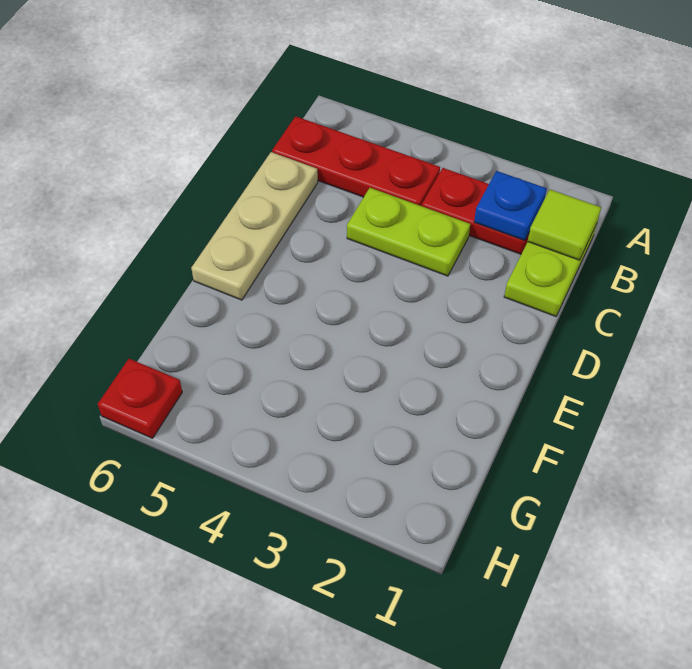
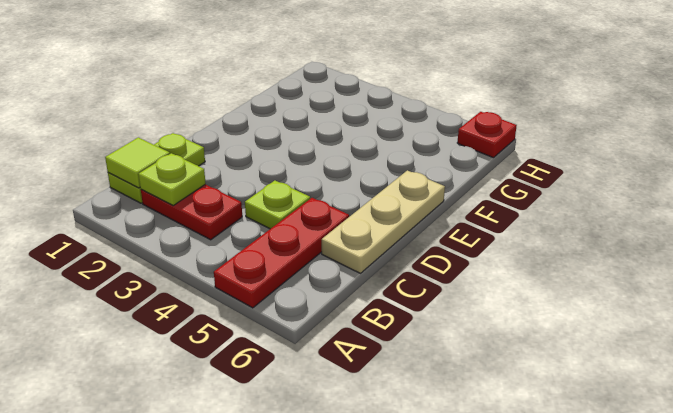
blue plate B2 level 2 -> lime plate B2 level 2
red plate B4:B6 level 1 -> red plate A5:C5 level 1
lime plate C3:C4 level 1 -> lime plate C4 level 1

